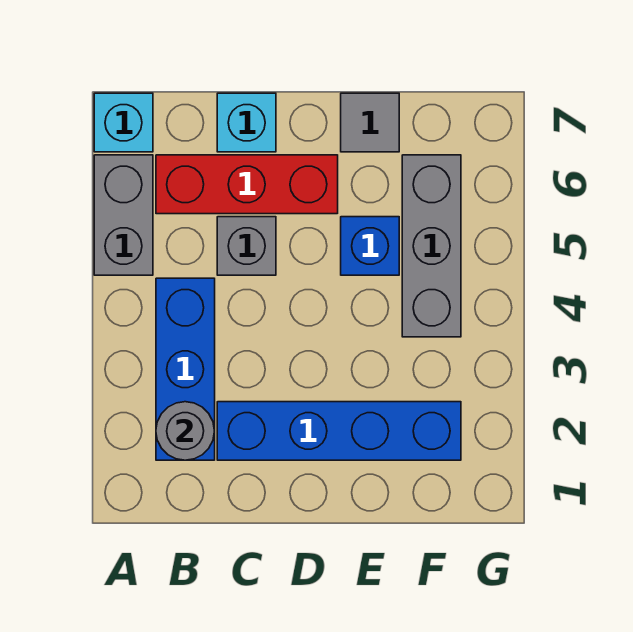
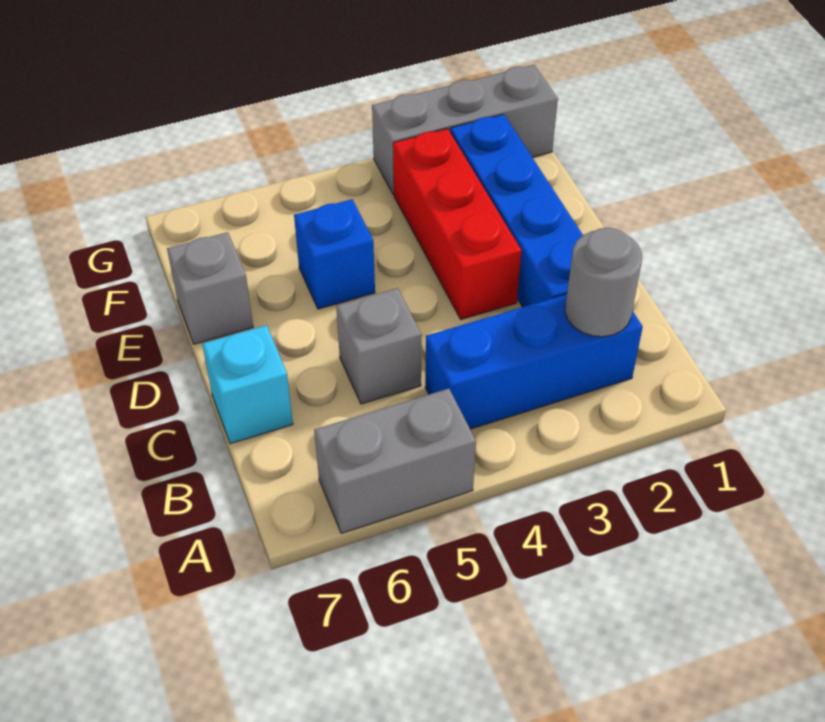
cyan brick A7 level 1 -> none
red brick B6:D6 level 1 -> red brick D3:F3 level 1
grey tile E7 level 1 -> grey brick E7 level 1
grey brick F4:F6 level 1 -> grey brick G1:G3 level 1

